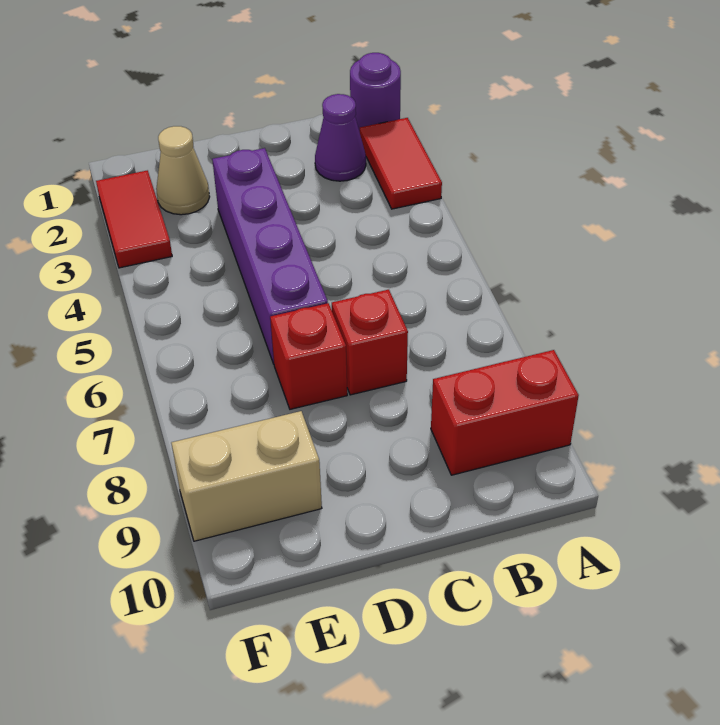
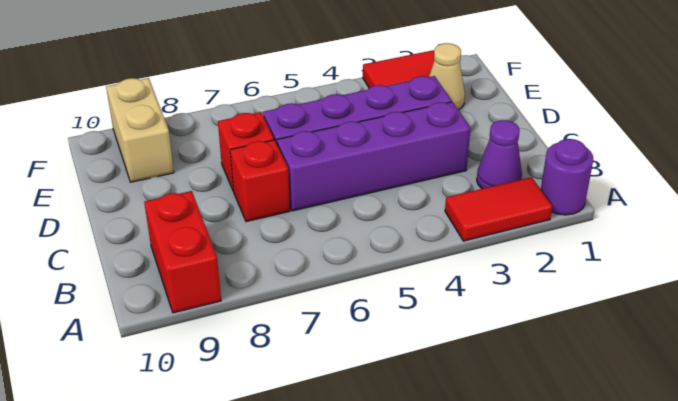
none -> purple brick C3:C6 level 1

